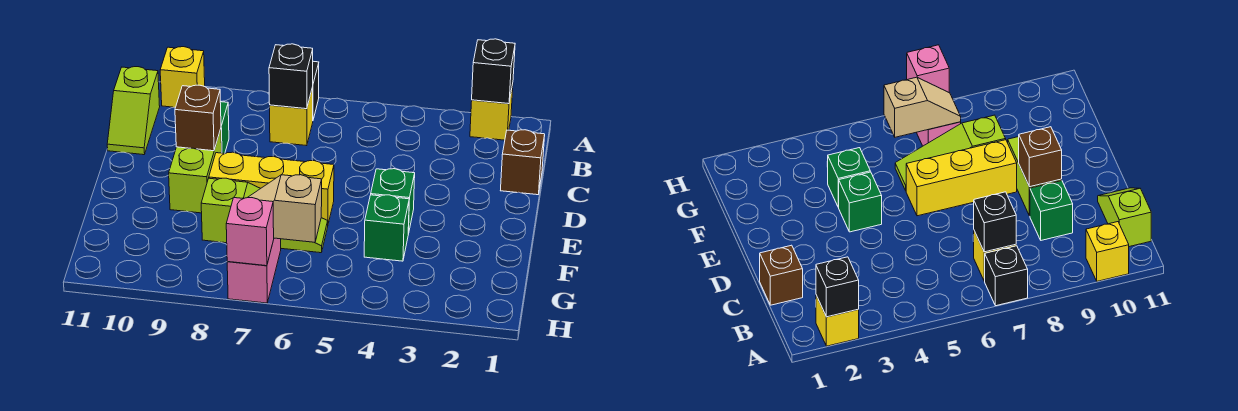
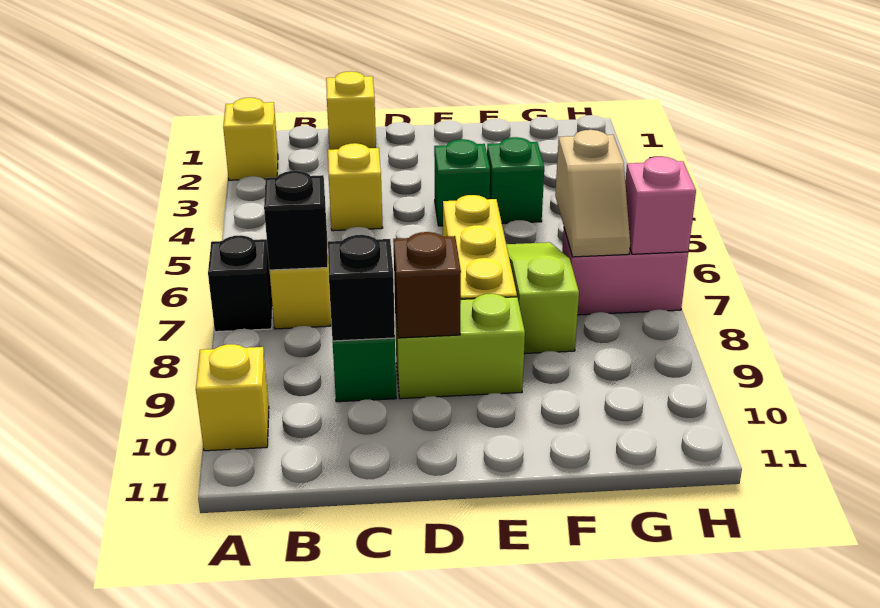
black brick A2 level 2 -> black brick C9 level 2
lime slope B11:C11 level 1 top B -> none
brown brick C1 level 1 -> yellow brick C1 level 1
none -> yellow brick C4 level 1

